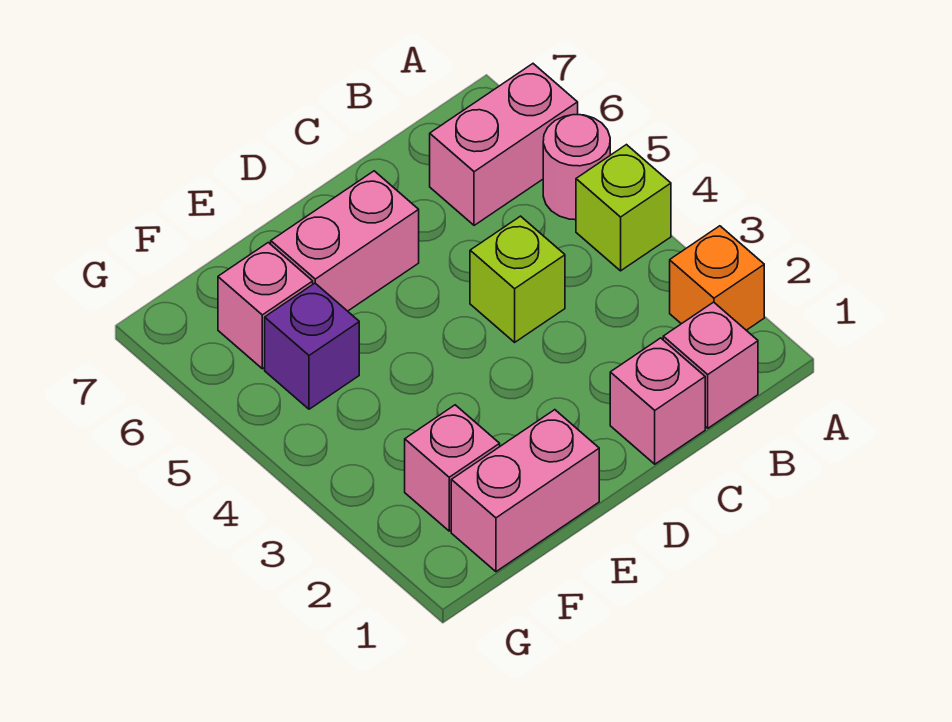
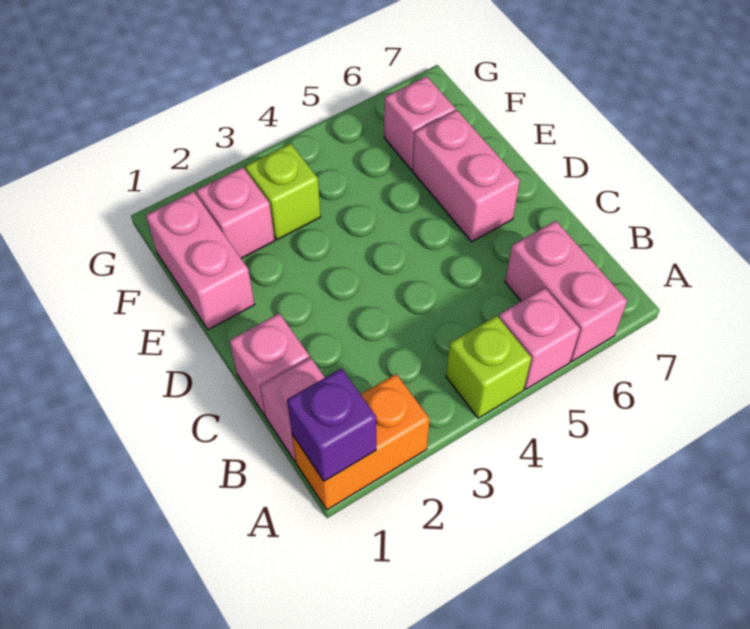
orange brick A2 level 1 -> orange brick A1:A2 level 1
pink round brick A5 level 1 -> pink brick A5 level 1
lime brick C4 level 1 -> lime brick F3 level 1
purple brick F5 level 1 -> purple brick A1 level 2

